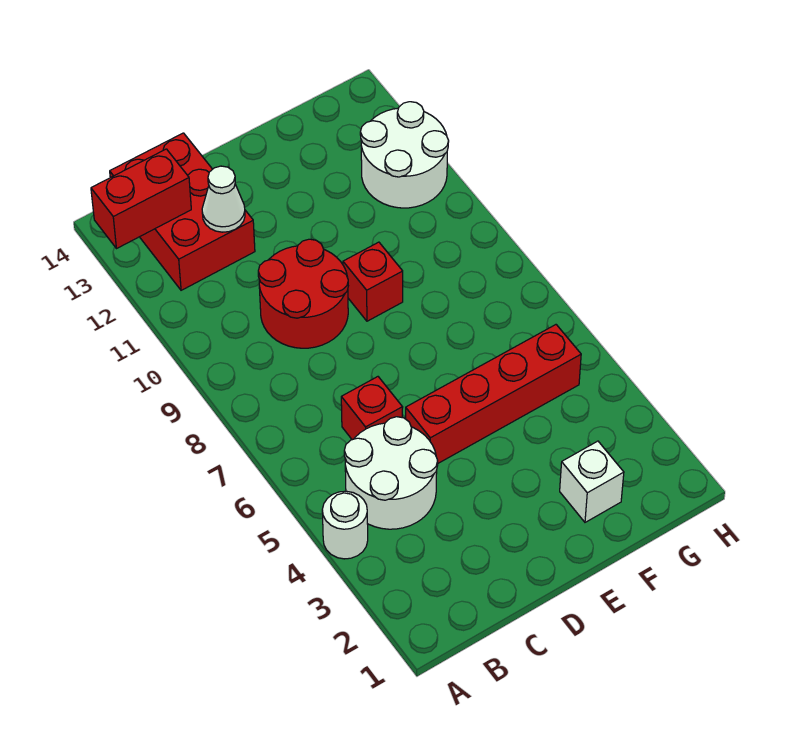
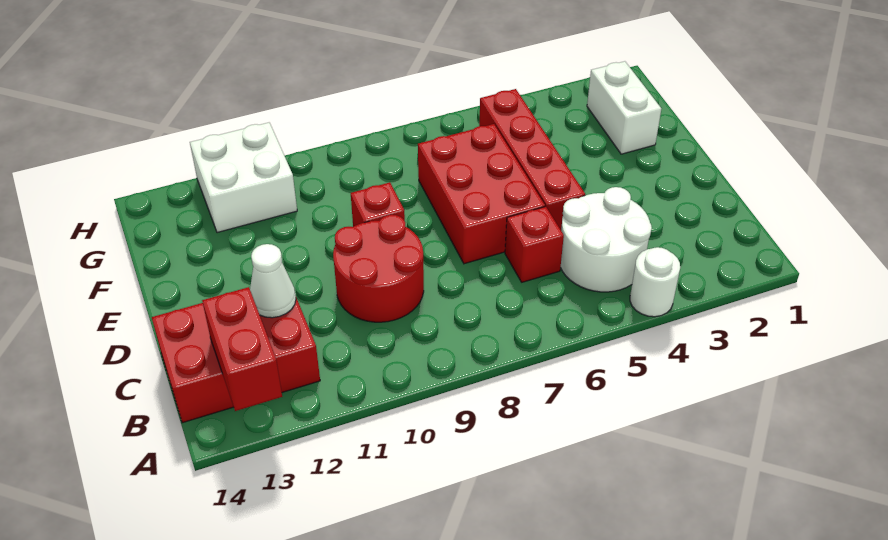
none -> red brick D6:F7 level 1
white brick F2 level 1 -> white brick F2:G2 level 1
white round brick G11:H12 level 1 -> white brick G11:H12 level 1

